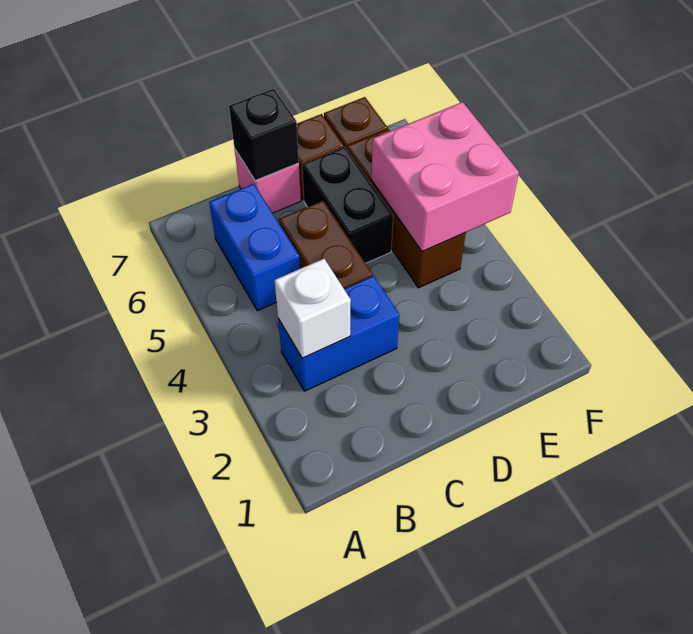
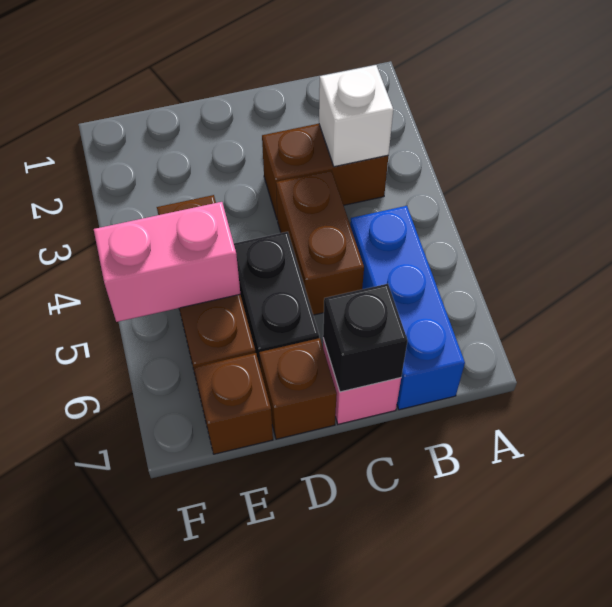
blue brick B3:C3 level 1 -> brown brick B3:C3 level 1
blue brick B5:B6 level 1 -> blue brick B5:B7 level 1
pink brick E4:F5 level 2 -> pink brick E5:F5 level 2

